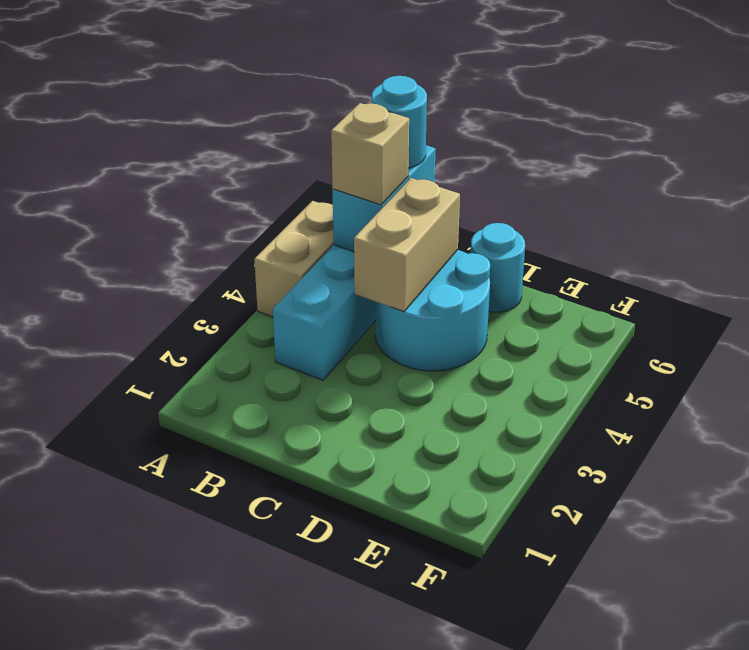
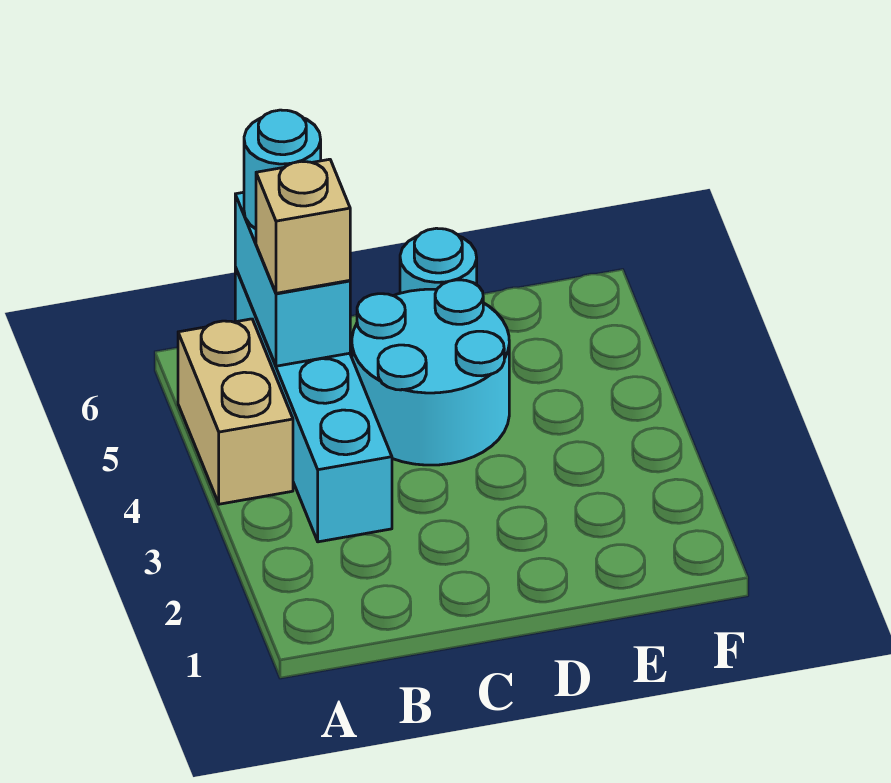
tan brick C4:C5 level 2 -> none

